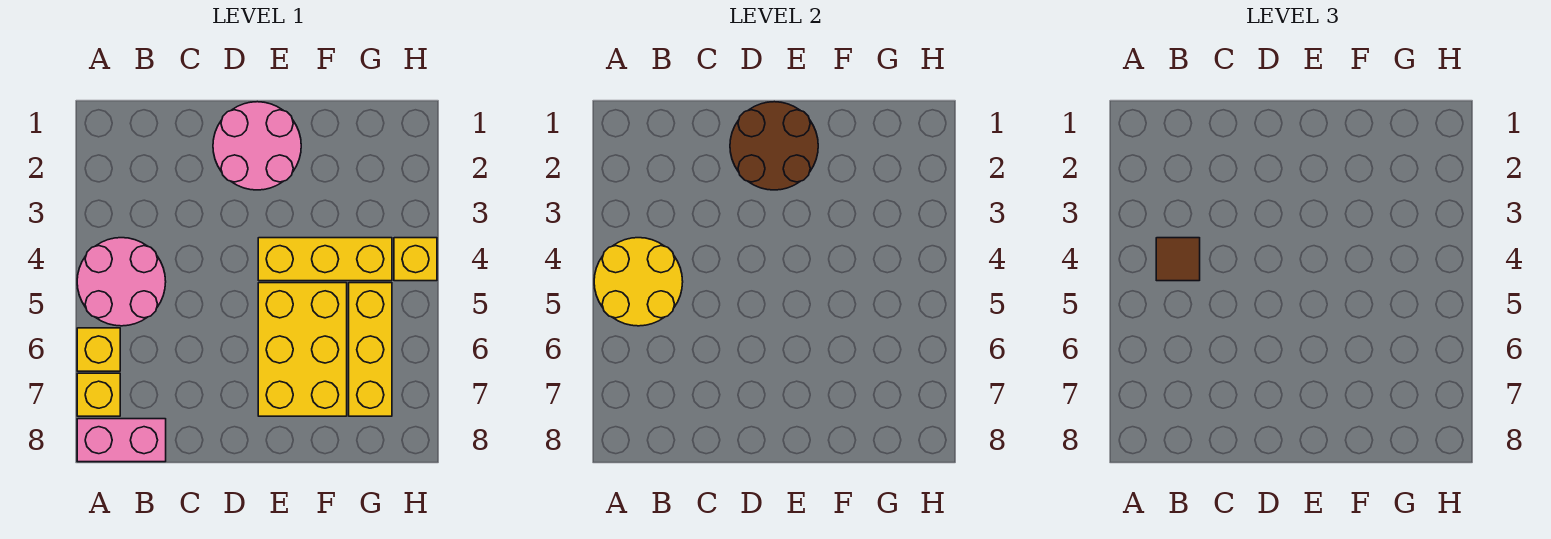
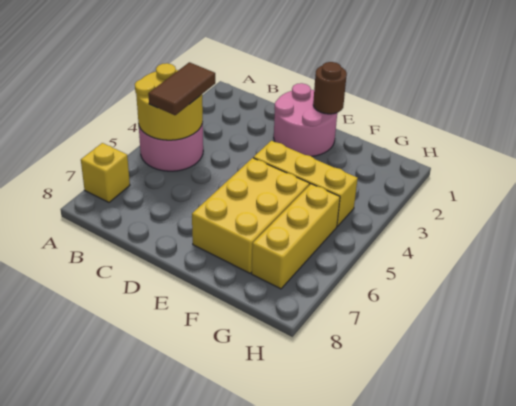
yellow brick A6 level 1 -> none
pink brick A8:B8 level 1 -> none
brown tile B4 level 3 -> brown tile B4:B5 level 3
brown round brick D1:E2 level 2 -> brown round brick E1 level 2
yellow brick H4 level 1 -> none

